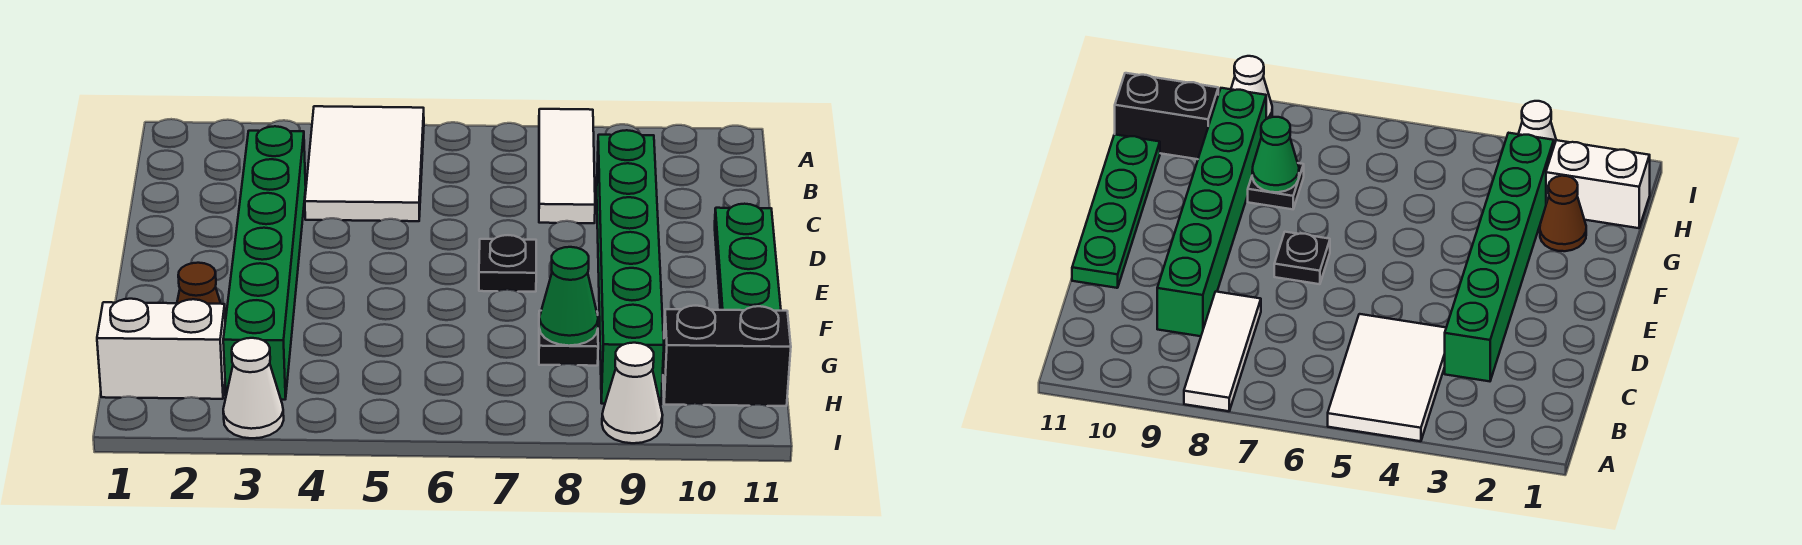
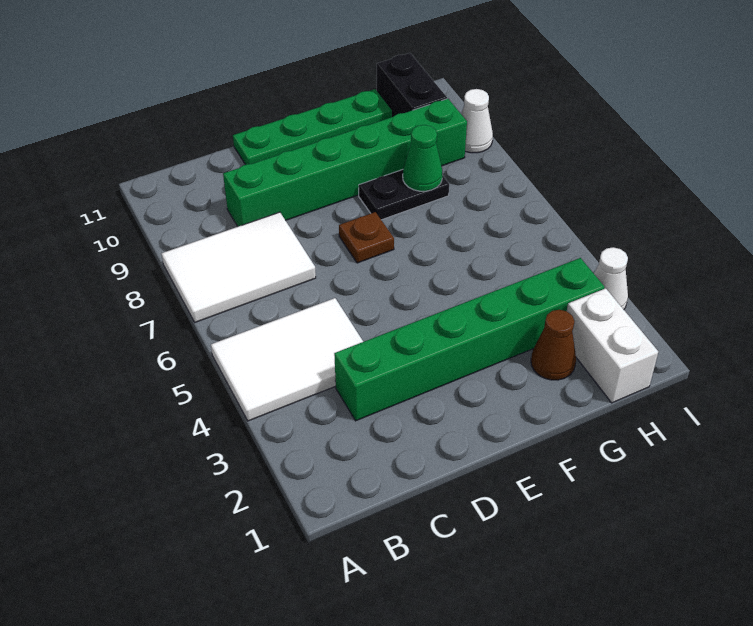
white tile A8:C8 level 1 -> white tile A7:C8 level 1
black plate E7 level 1 -> brown plate E7 level 1
black plate G8 level 1 -> black plate F8:G8 level 1

